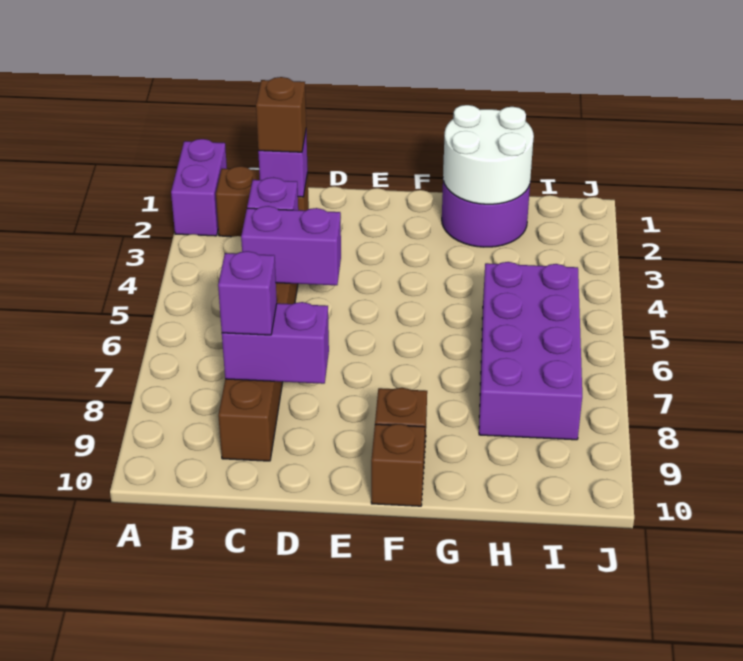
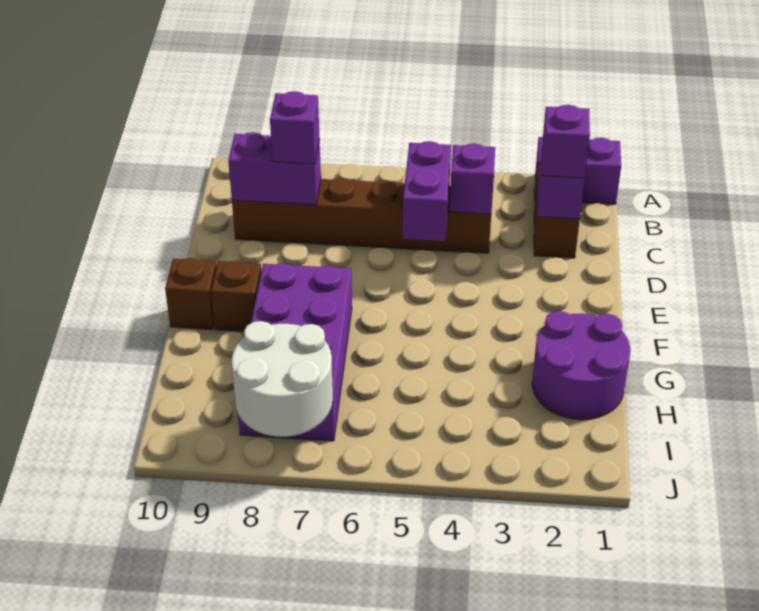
brown brick C2 level 3 -> purple brick C2 level 3
purple brick C8:D8 level 2 -> purple brick C8:C9 level 2
white round brick G1:H2 level 2 -> white round brick I7:J8 level 2
purple brick H5:I8 level 1 -> purple brick F7:I8 level 1

